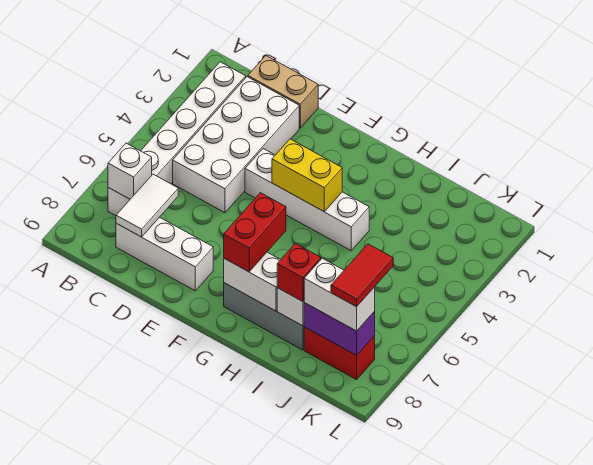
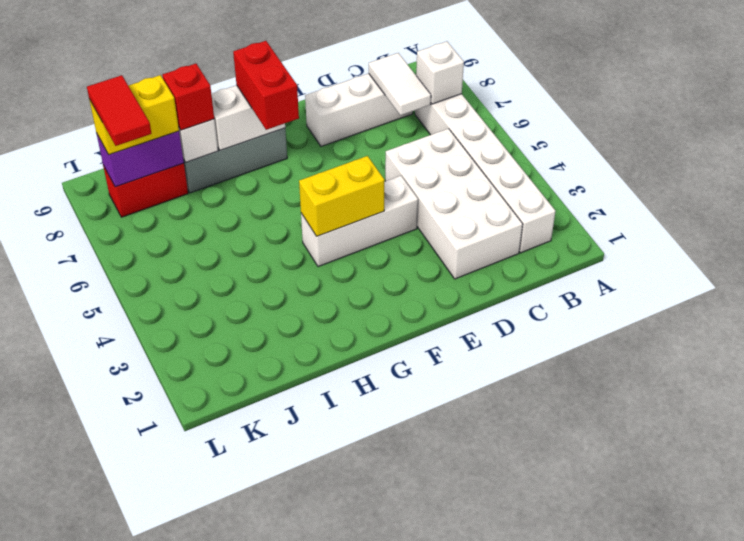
tan brick C1:D1 level 1 -> none
white brick E4:H4 level 1 -> white brick E4:G4 level 1
white brick J8:K8 level 3 -> yellow brick J8:K8 level 3

